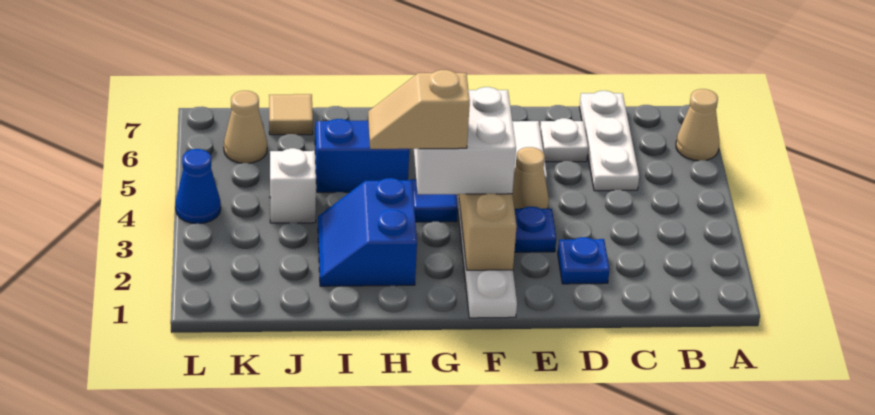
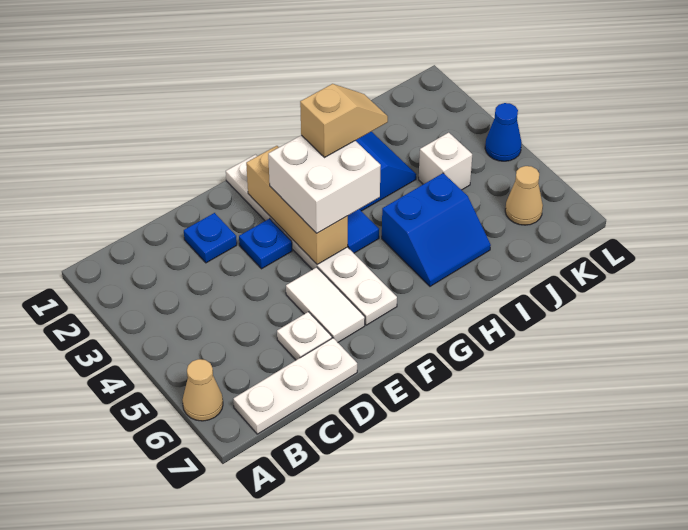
white plate C5:C7 level 1 -> white plate B7:D7 level 1
tan cone E4 level 1 -> none
tan tile J7 level 1 -> none

